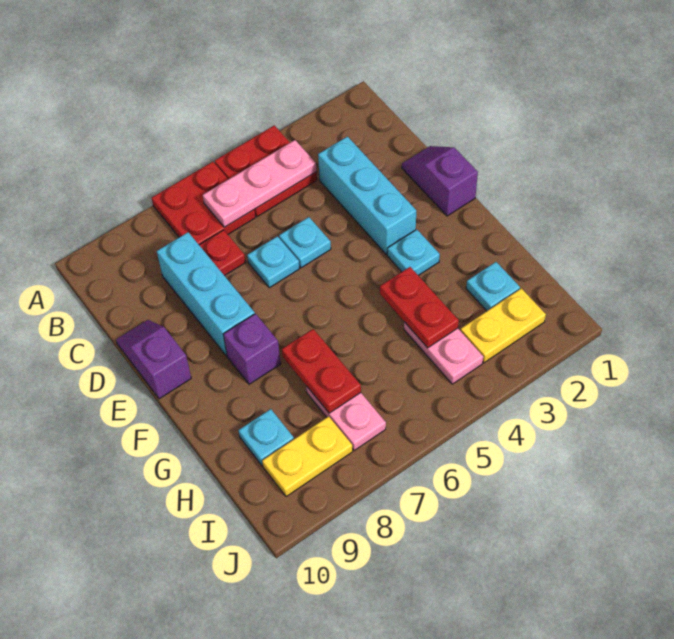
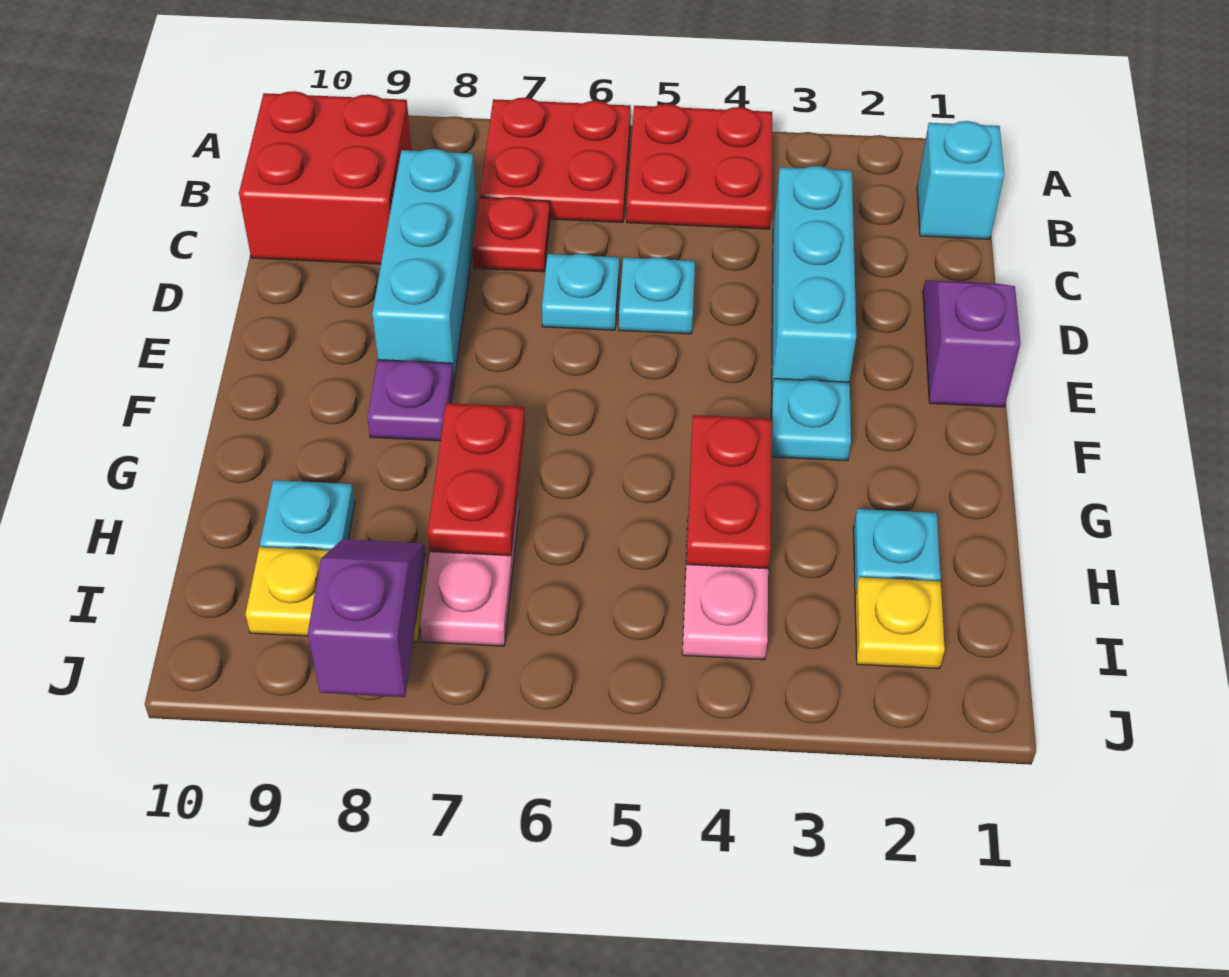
none -> cyan brick B1 level 1
pink plate B4:B6 level 2 -> none
none -> red brick B9:C10 level 1
purple slope D10:E10 level 1 top E -> purple slope I8:J8 level 2 top J
purple brick F8 level 1 -> purple plate F8 level 1
yellow plate I2:I3 level 1 -> yellow plate I2 level 1

